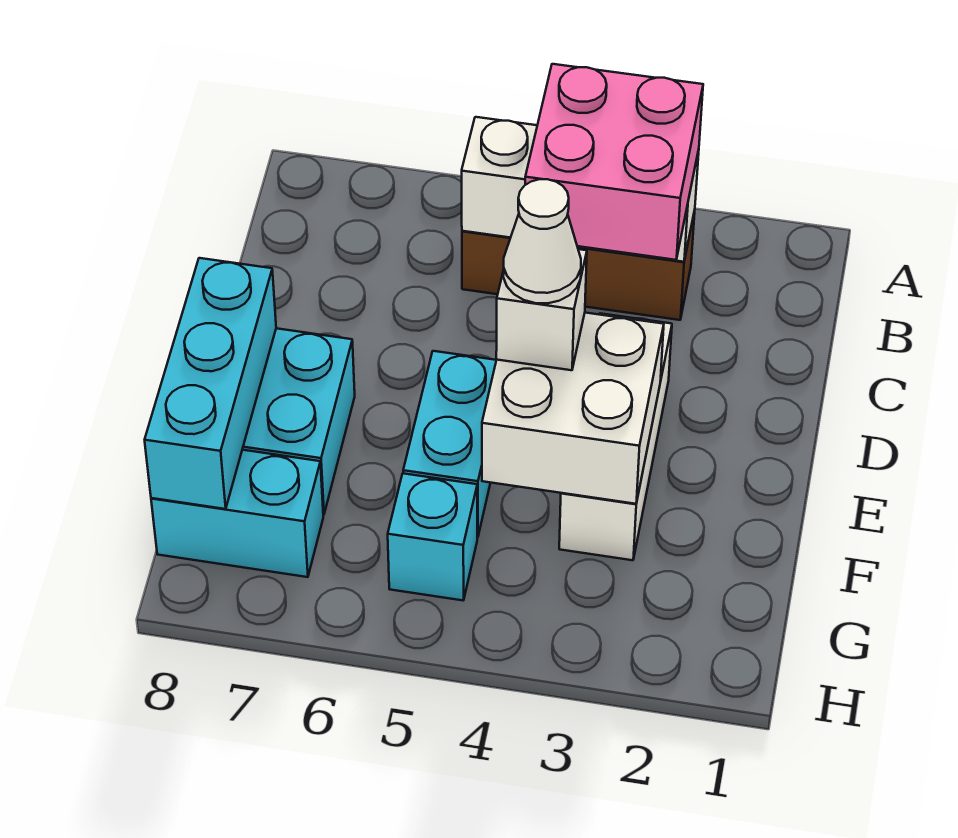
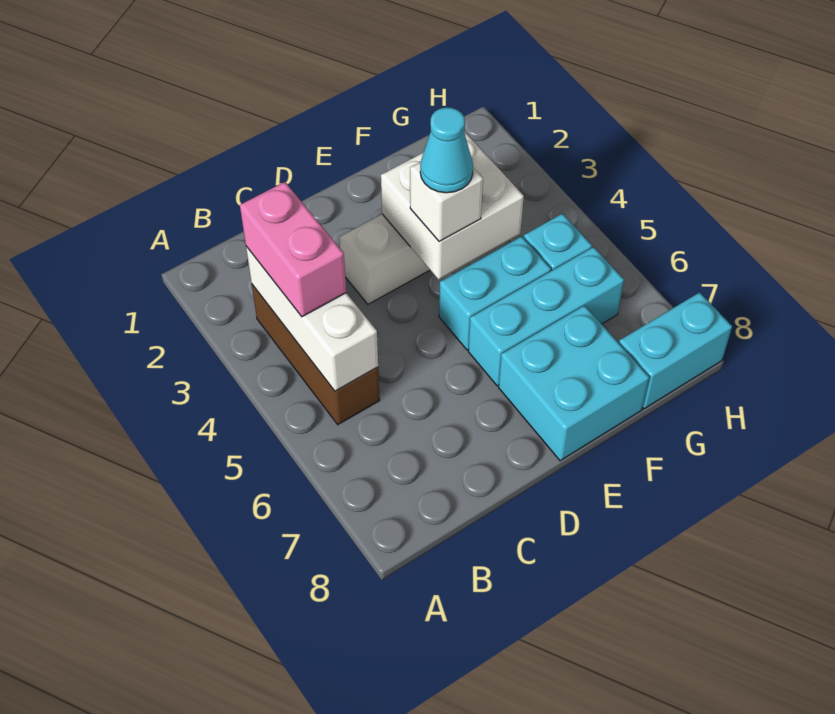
pink brick B3:C4 level 3 -> pink brick B3:B4 level 3
white cone E4 level 4 -> cyan cone E4 level 4
cyan brick E8:G8 level 2 -> cyan brick E6:G6 level 1
cyan brick G7:G8 level 1 -> cyan brick G8:H8 level 1

